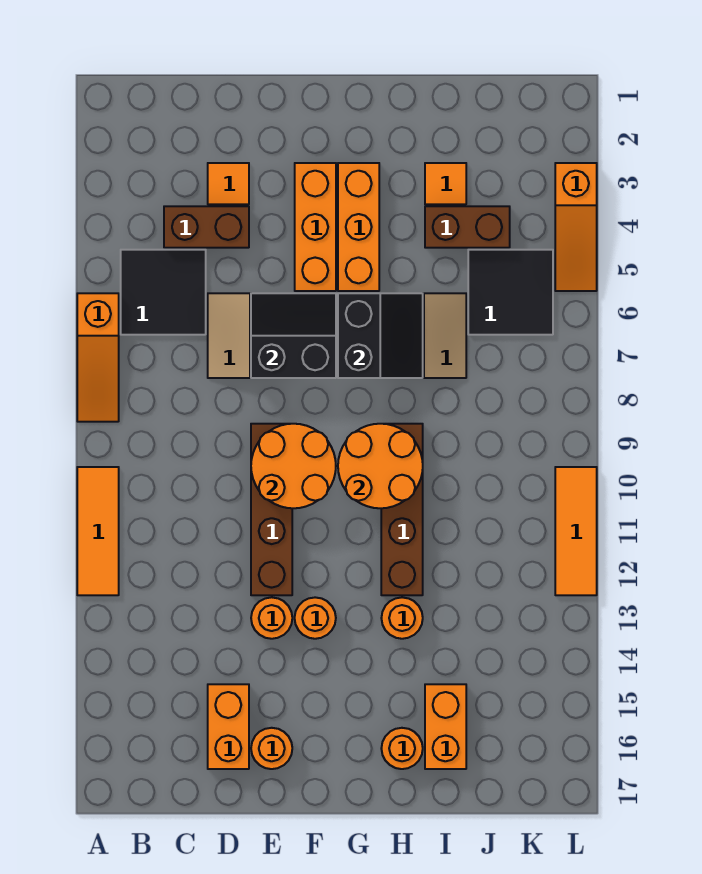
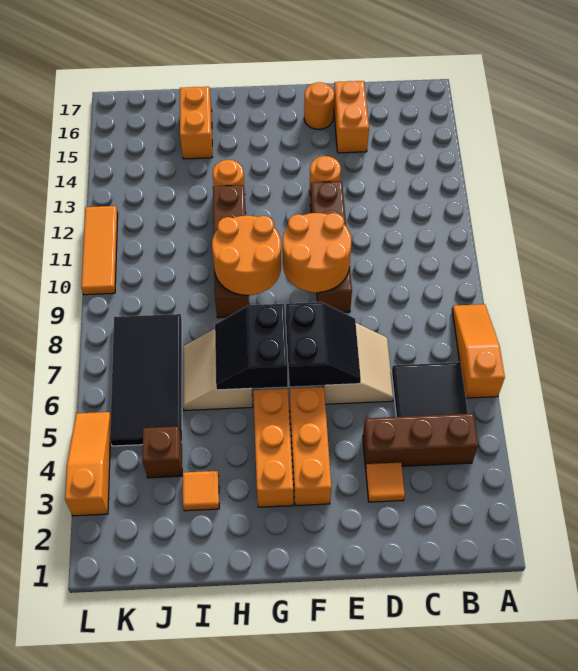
orange tile A10:A12 level 1 -> none
brown brick C4:D4 level 1 -> brown brick B4:D4 level 1
black slope E6:F7 level 2 top 7 -> black slope E6:F7 level 2 top F
orange round brick F13 level 1 -> none
orange round brick H16 level 1 -> none
brown brick I4:J4 level 1 -> brown brick J4 level 1
black tile J5:K6 level 1 -> black tile J5:K8 level 1

